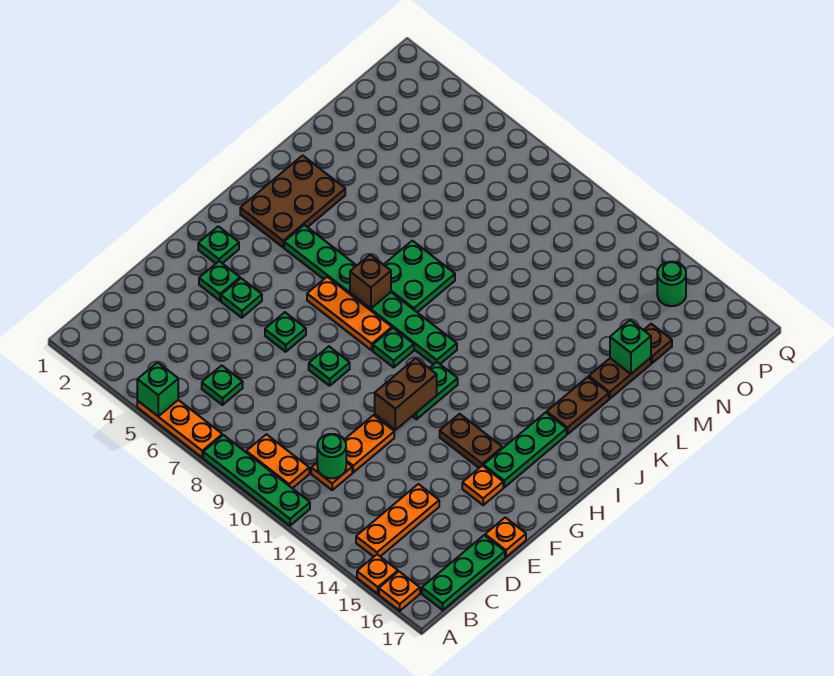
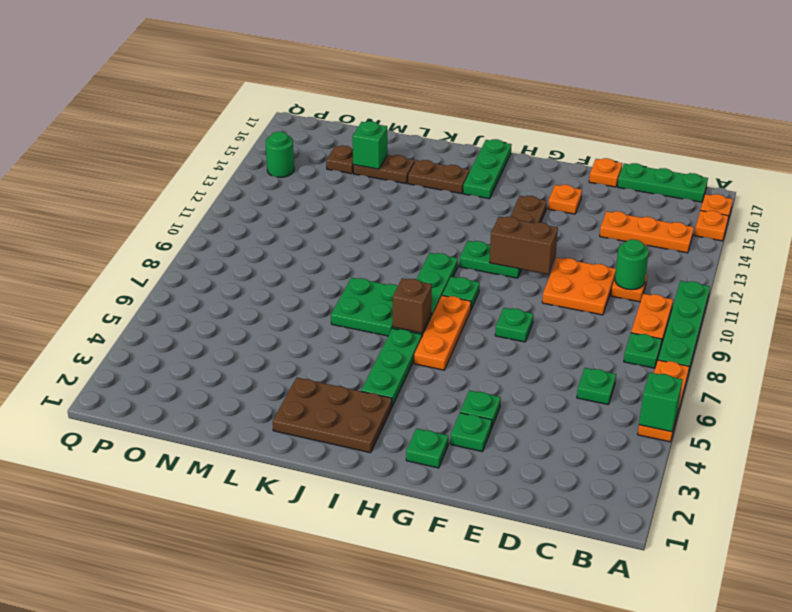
orange plate D11:E11 level 1 -> orange plate D10:E11 level 1
green plate F6 level 1 -> green plate B8 level 1
green plate G15:I15 level 1 -> green plate I15:I17 level 1

